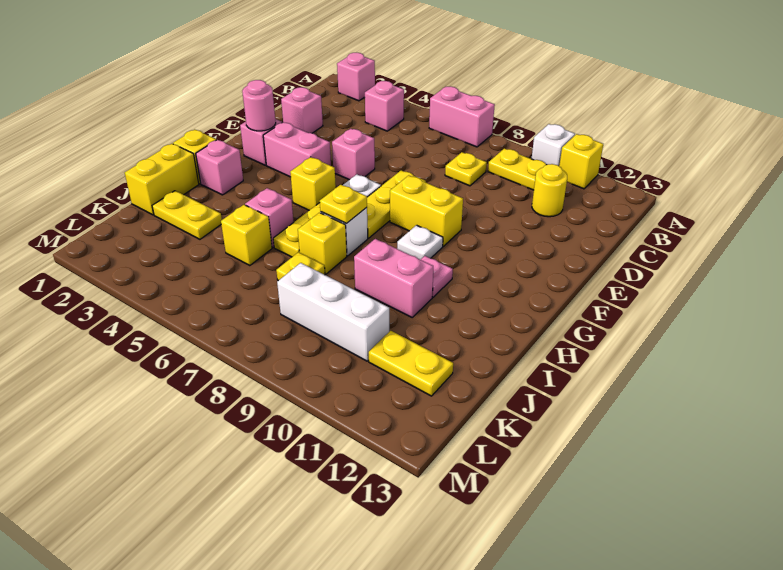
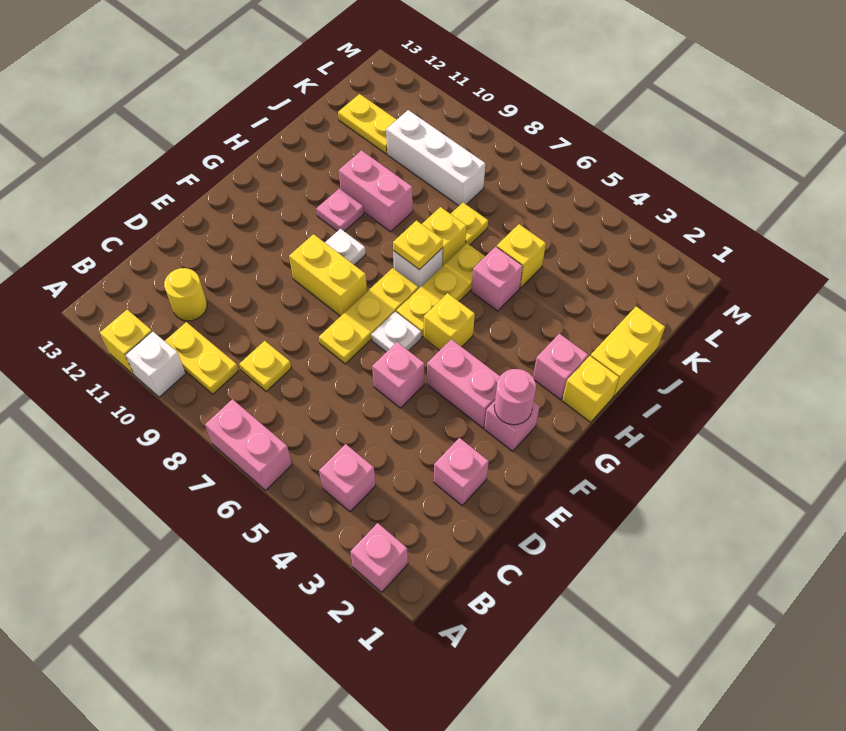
yellow plate J2:J3 level 1 -> none

